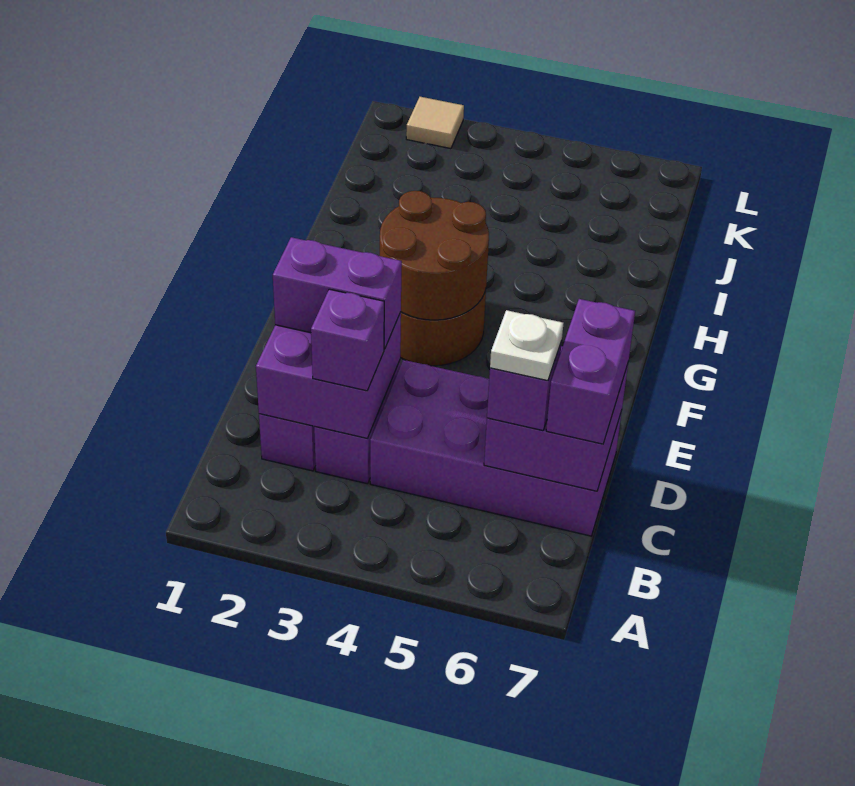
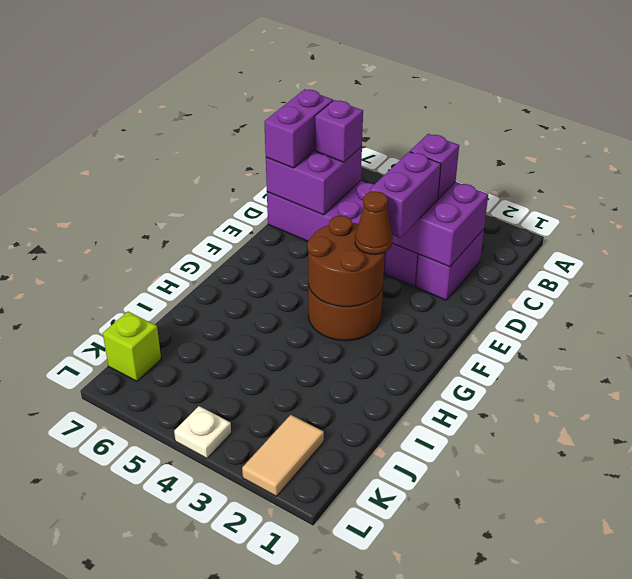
white plate C6 level 4 -> white plate L4 level 1
purple brick D2:D3 level 3 -> purple brick D3:E3 level 3
none -> brown cone F3 level 3
none -> lime brick K7 level 1
tan tile L2 level 1 -> tan tile K2:L2 level 1

